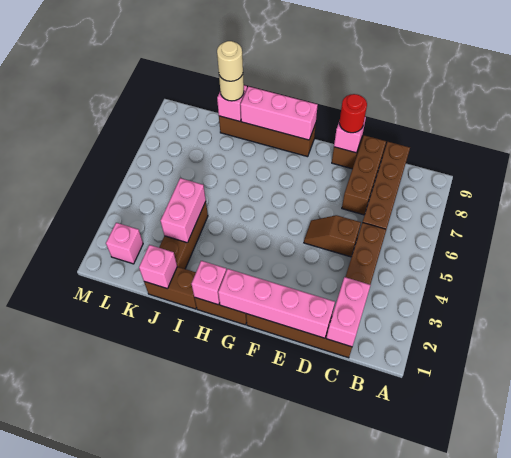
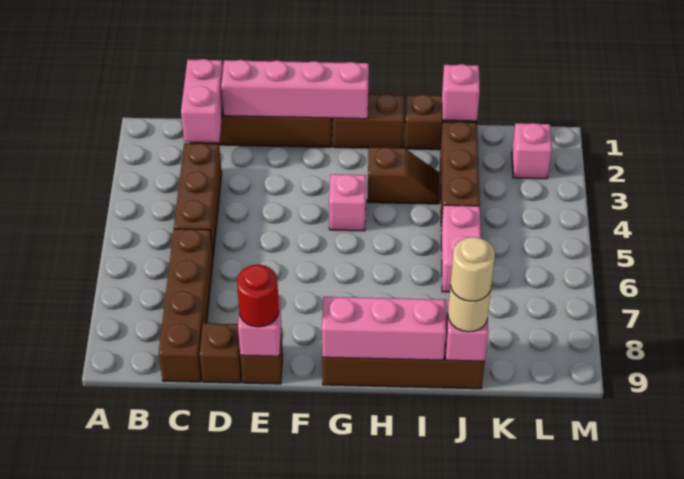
brown slope D5:E5 level 1 top D -> brown slope H3:I3 level 1 top H
brown brick D7:D9 level 1 -> brown brick D9 level 1
pink brick H1 level 2 -> pink brick G4 level 1
pink brick J3:J4 level 2 -> pink brick J5:J6 level 1

